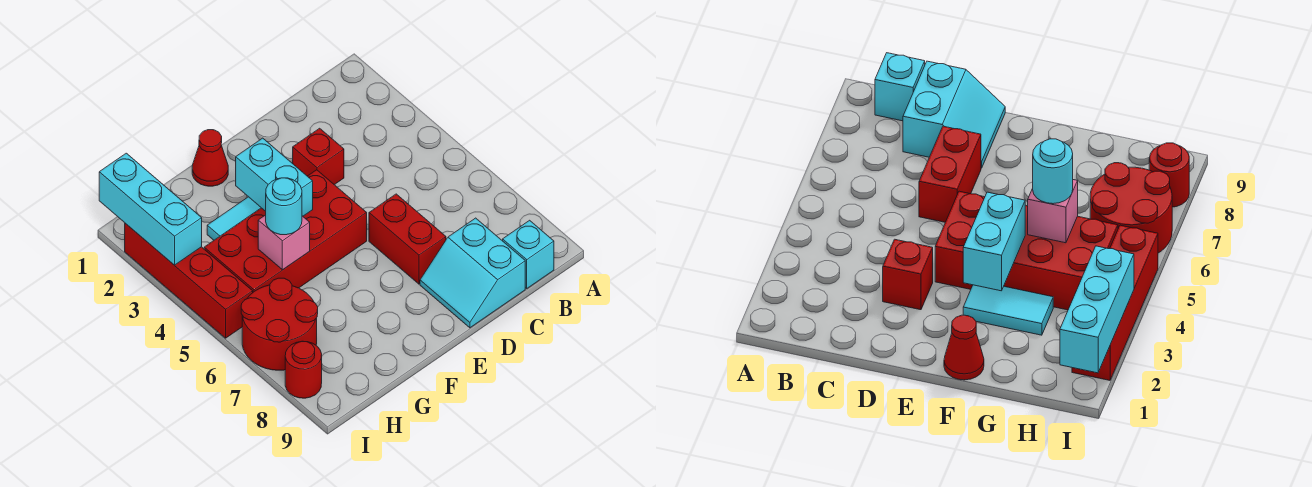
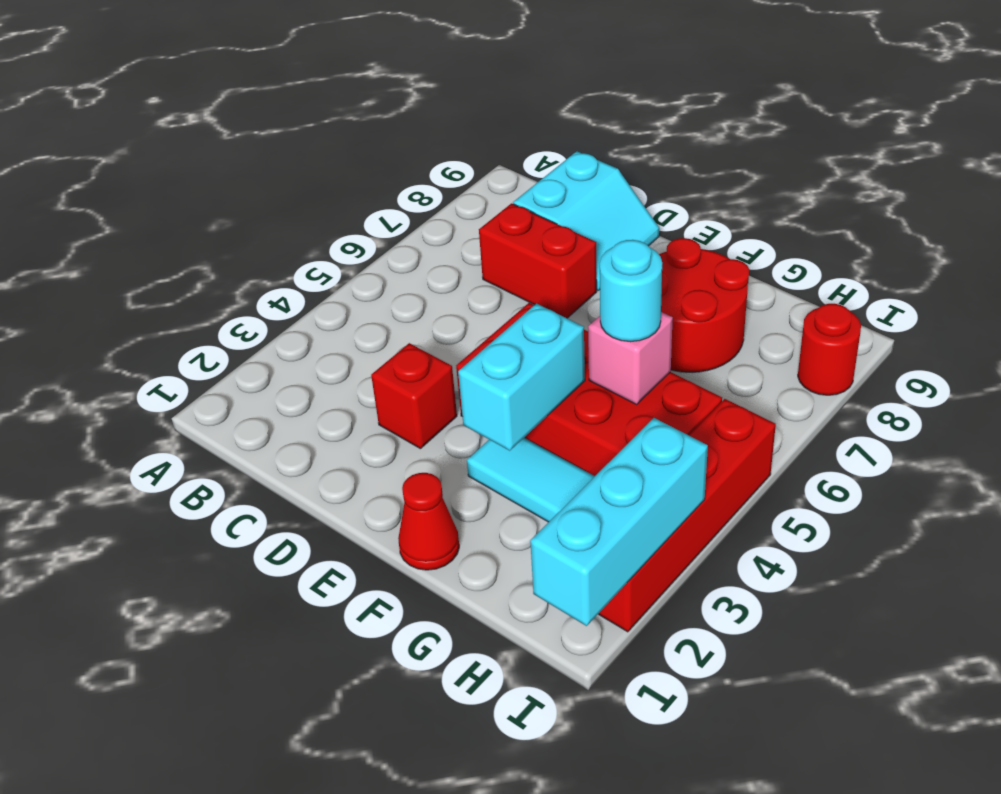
cyan brick B9 level 1 -> none
red brick D6:D7 level 1 -> red brick C7:D7 level 1
red round brick H6:I7 level 1 -> red round brick F7:G8 level 1

